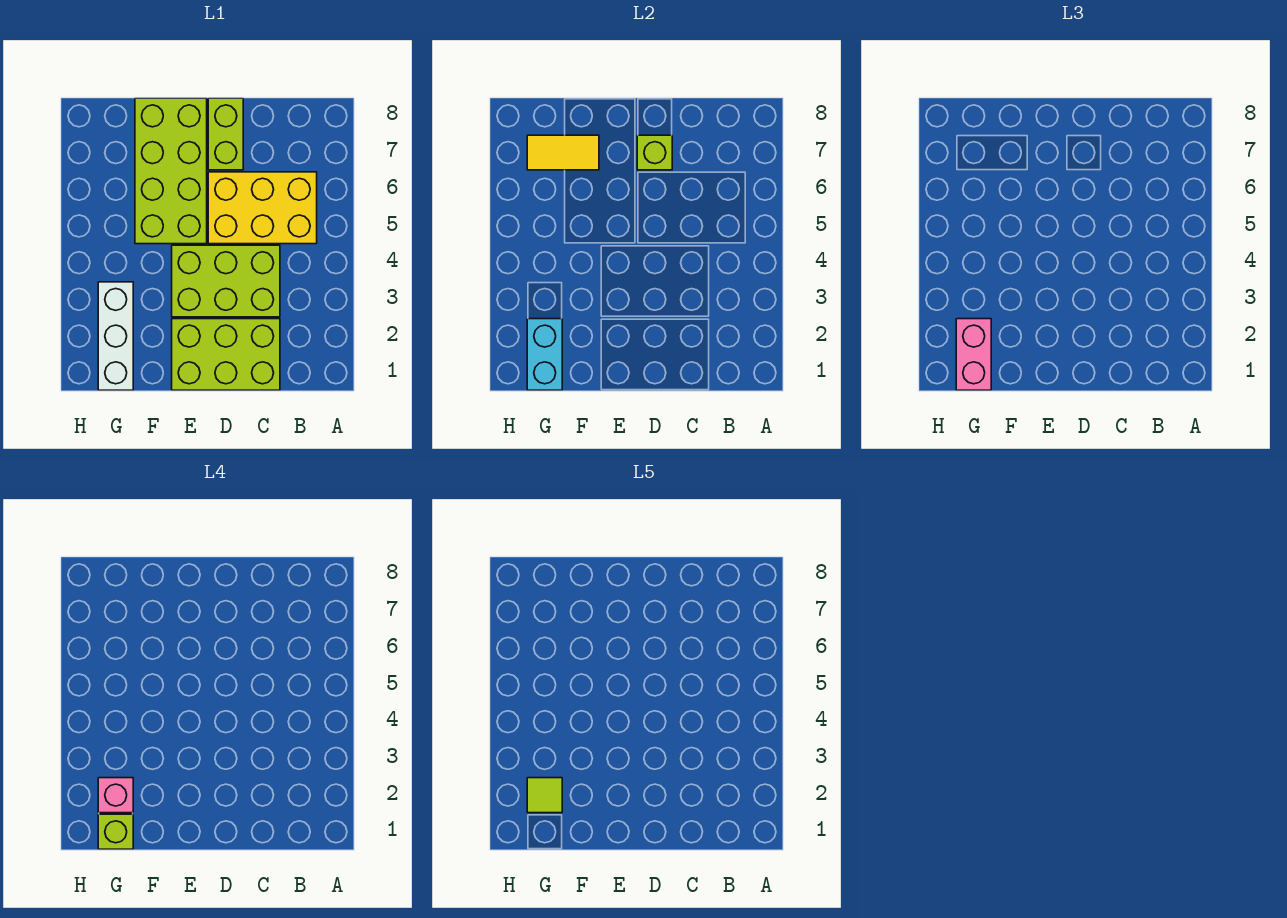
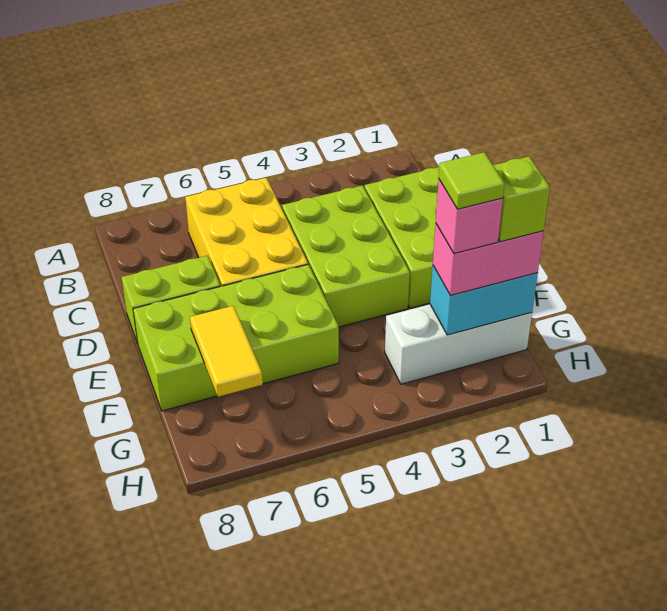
lime brick D7 level 2 -> none

